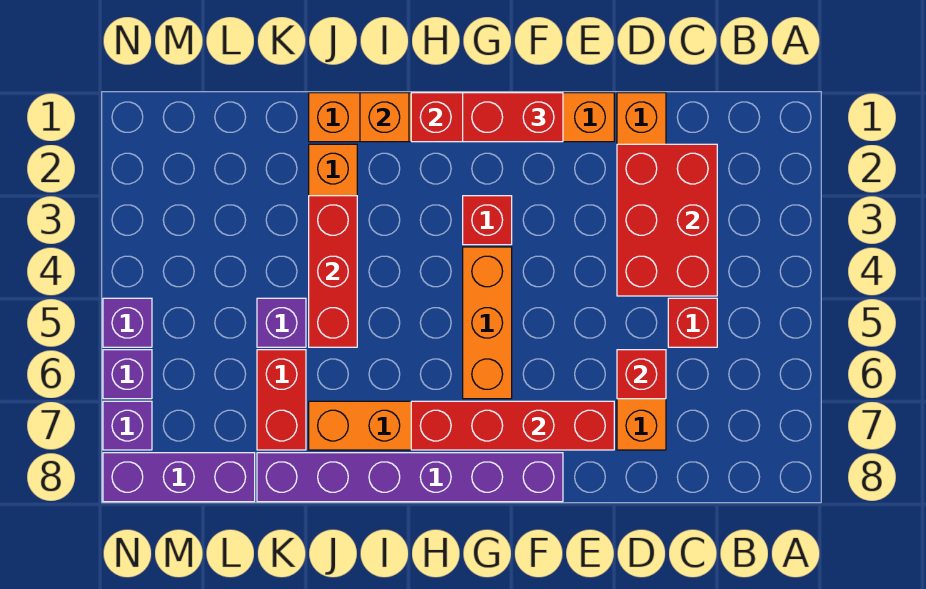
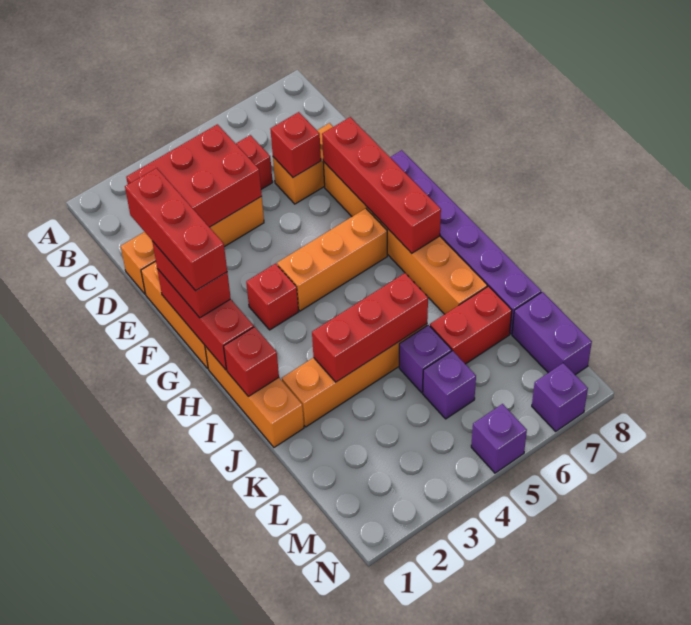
none -> red brick E1:G1 level 4
orange brick I1 level 2 -> red brick I1 level 2
purple brick L8:N8 level 1 -> purple brick L8:M8 level 1
purple brick N6 level 1 -> purple brick L5 level 1

